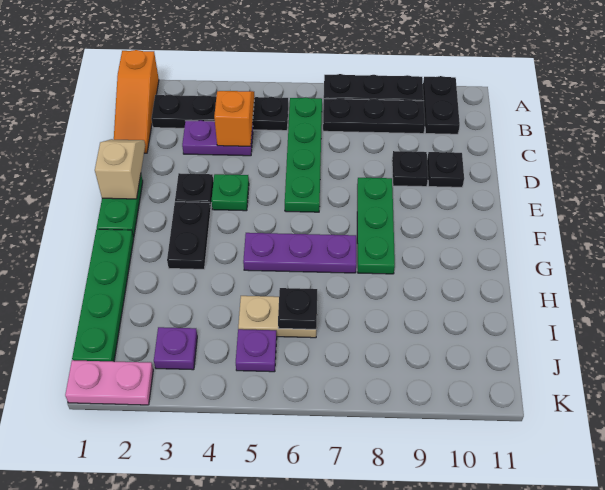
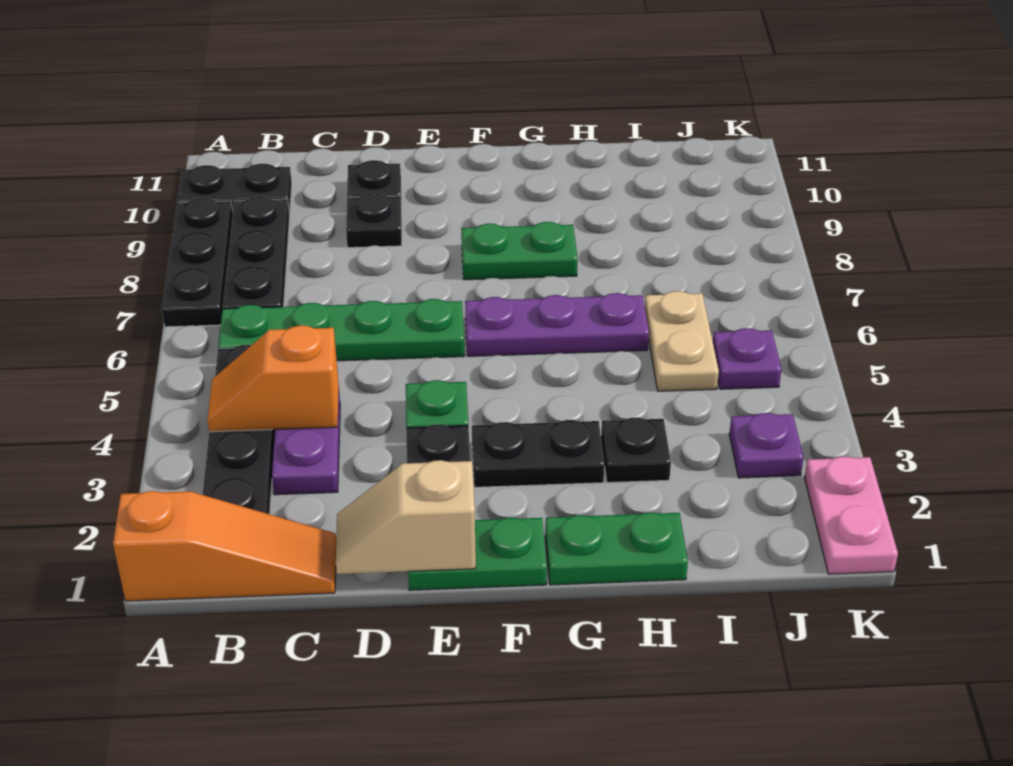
green plate E8:G8 level 1 -> green plate F8:G8 level 1
green plate G1:J1 level 1 -> green plate G1:H1 level 1
purple plate G5:G7 level 1 -> purple plate F6:H6 level 1
black plate I6 level 2 -> black plate H3 level 1

